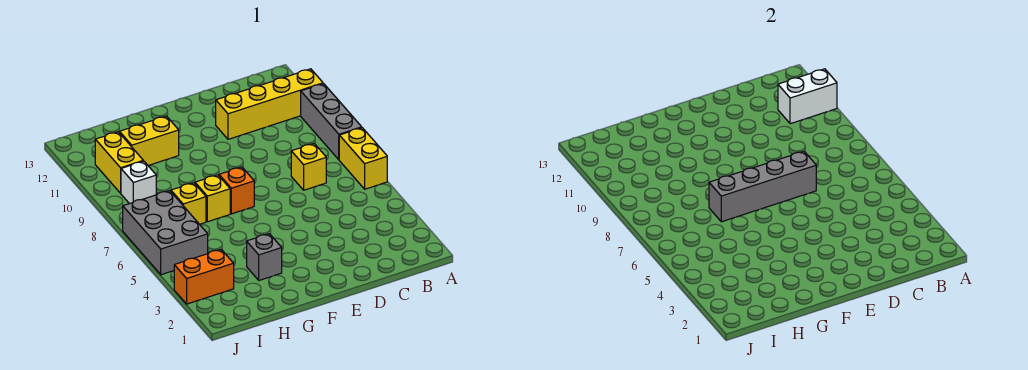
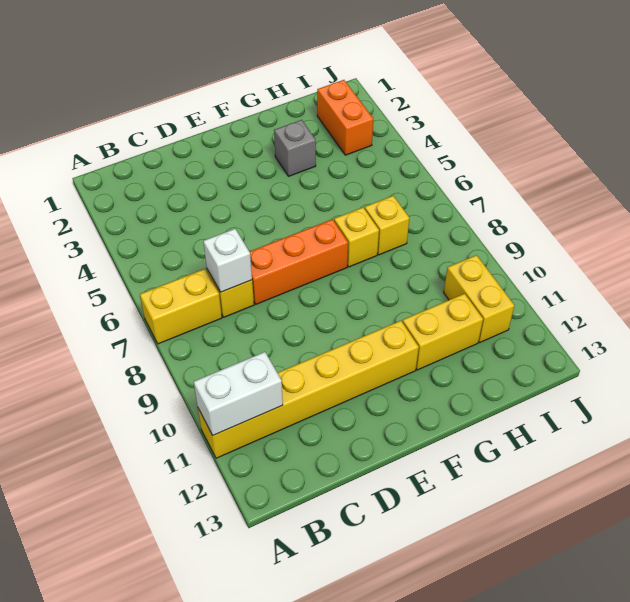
yellow brick A6:A7 level 1 -> yellow brick A7:B7 level 1
grey brick A8:A10 level 1 -> none
yellow brick A11:D11 level 1 -> yellow brick A11:F11 level 1
grey brick D7:G7 level 2 -> none
orange brick F7 level 1 -> orange brick D7:F7 level 1
orange brick I3:J3 level 1 -> orange brick I2:I3 level 1
grey brick I5:J7 level 1 -> none
white brick I9 level 1 -> white brick C7 level 2

